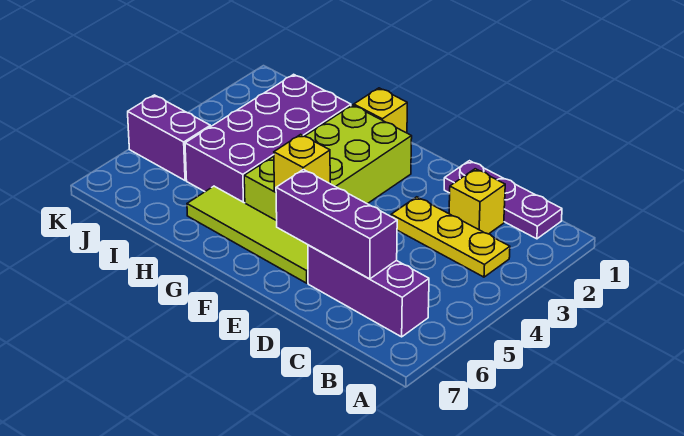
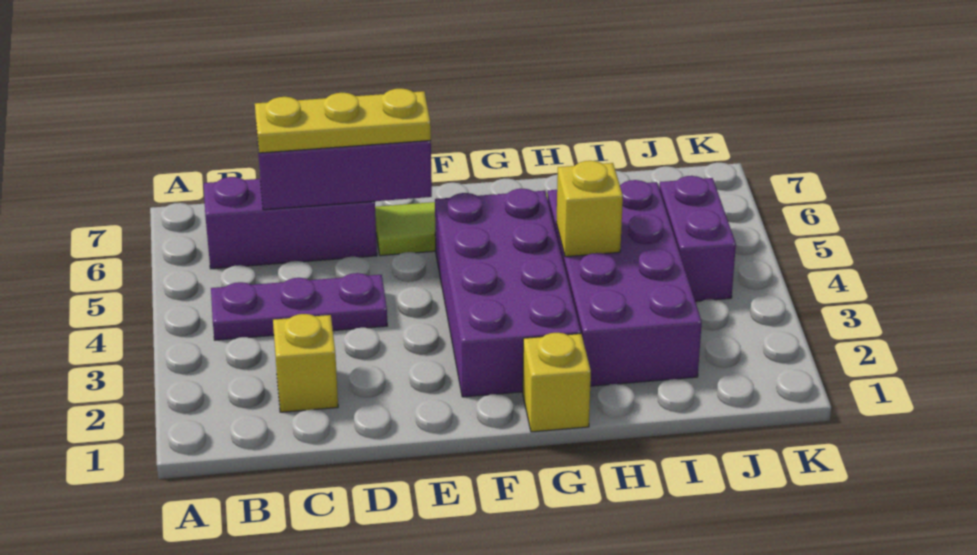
purple plate B1:D1 level 1 -> purple plate B4:D4 level 1
yellow plate B3:D3 level 1 -> yellow plate C6:E6 level 3
lime brick F2:G5 level 1 -> purple brick F2:G5 level 1
yellow brick F5 level 2 -> yellow brick H4 level 2
purple brick J5:K5 level 1 -> purple brick J4:J5 level 1

